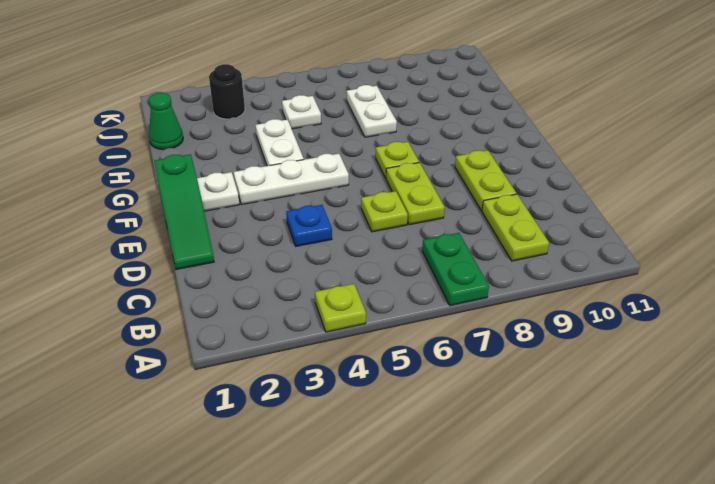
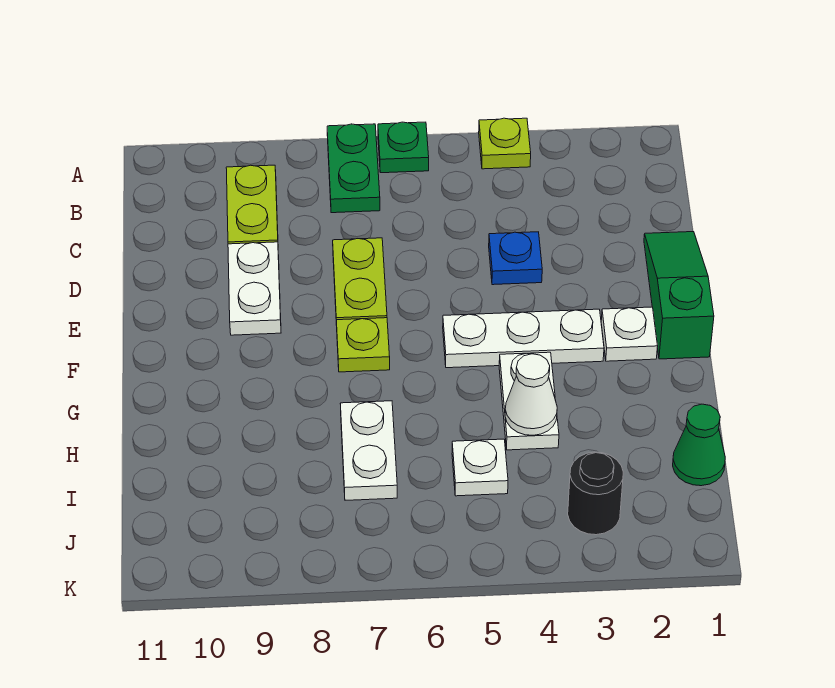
none -> green plate A6 level 1
lime plate D6 level 1 -> none
lime plate D9:E9 level 1 -> white plate D9:E9 level 1
none -> white cone H4 level 2

